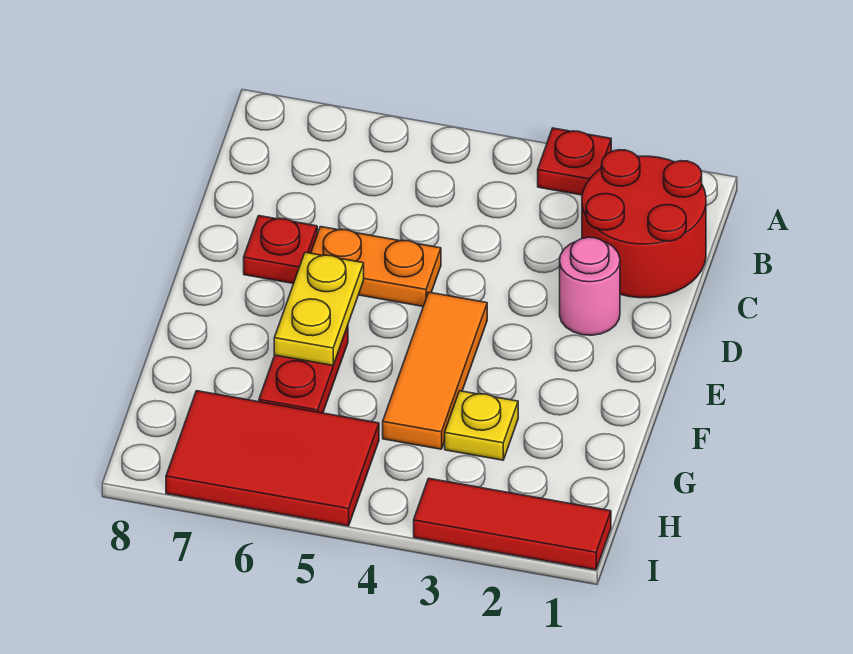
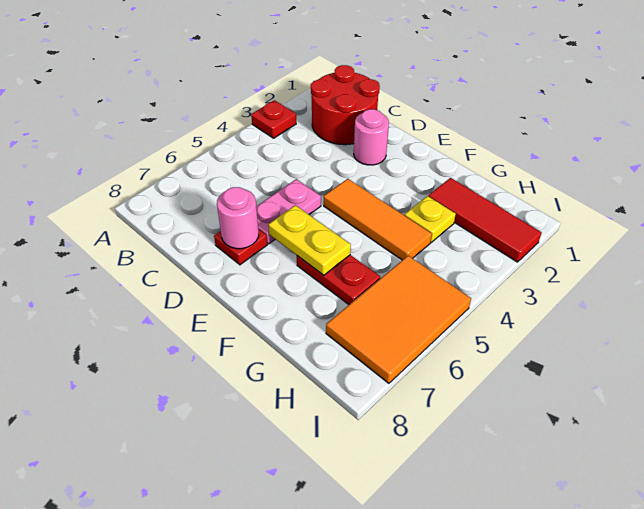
orange plate D5:D6 level 1 -> pink plate D5:D6 level 1
none -> pink round brick D7 level 2
red tile H5:I7 level 1 -> orange tile H5:I7 level 1
red tile I1:I3 level 1 -> red tile G2:I2 level 1

